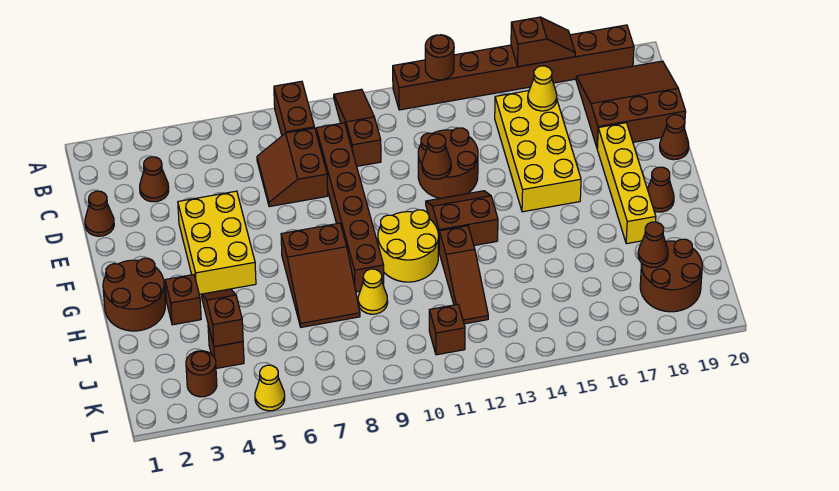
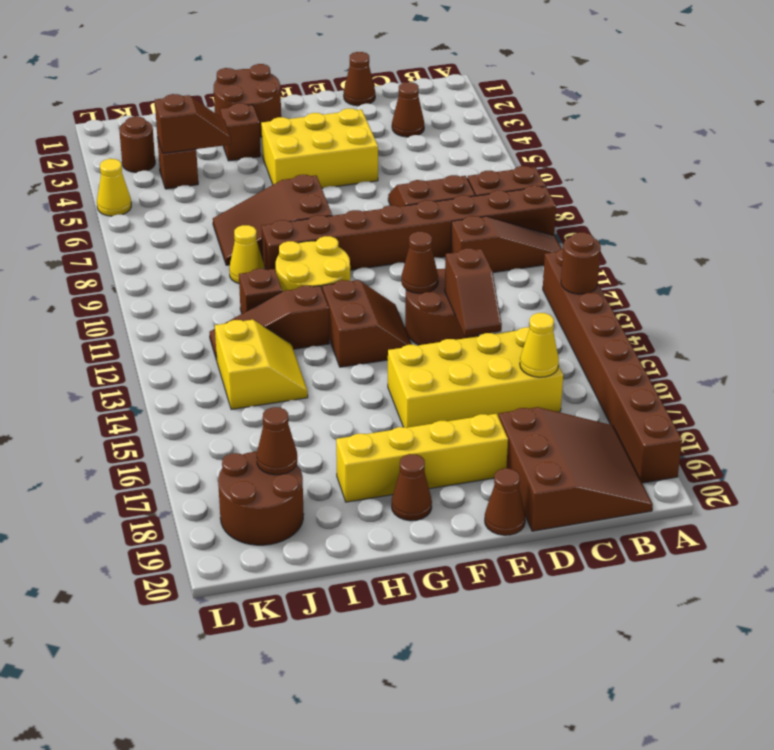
brown slope A16:A17 level 2 top 16 -> brown slope D13:D14 level 2 top 13
brown brick C9:H9 level 1 -> brown brick A9:H9 level 1
none -> yellow slope I13:J14 level 1 top J
brown brick K11 level 1 -> brown brick I11 level 1

